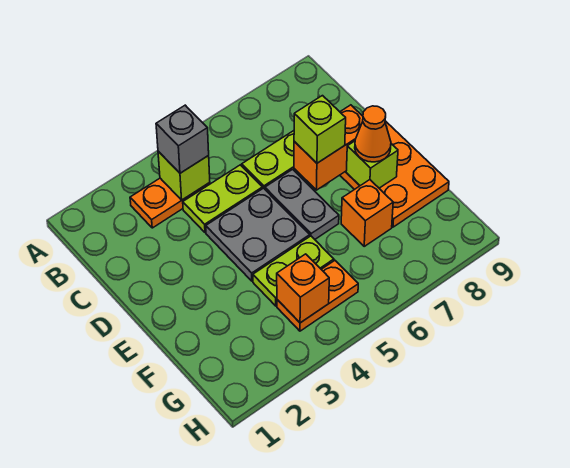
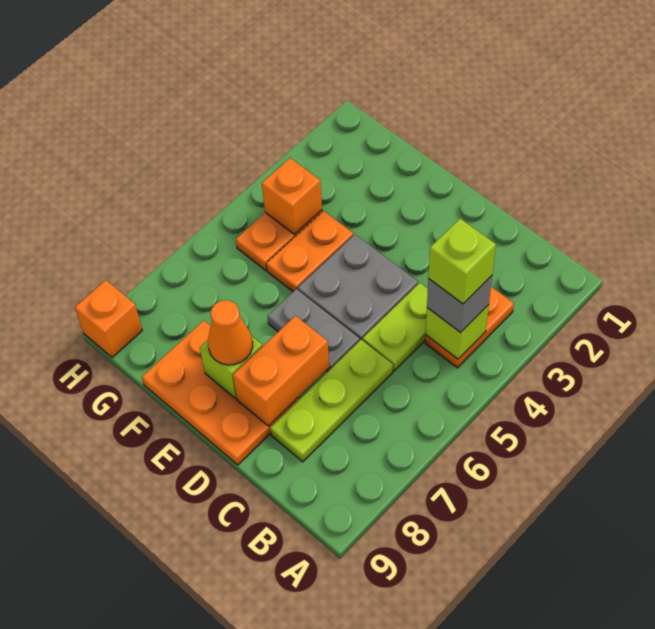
lime brick D7 level 3 -> lime brick B4 level 4
lime plate F4:F5 level 1 -> orange plate F4:F5 level 1
orange brick F7 level 1 -> orange brick H9 level 1

